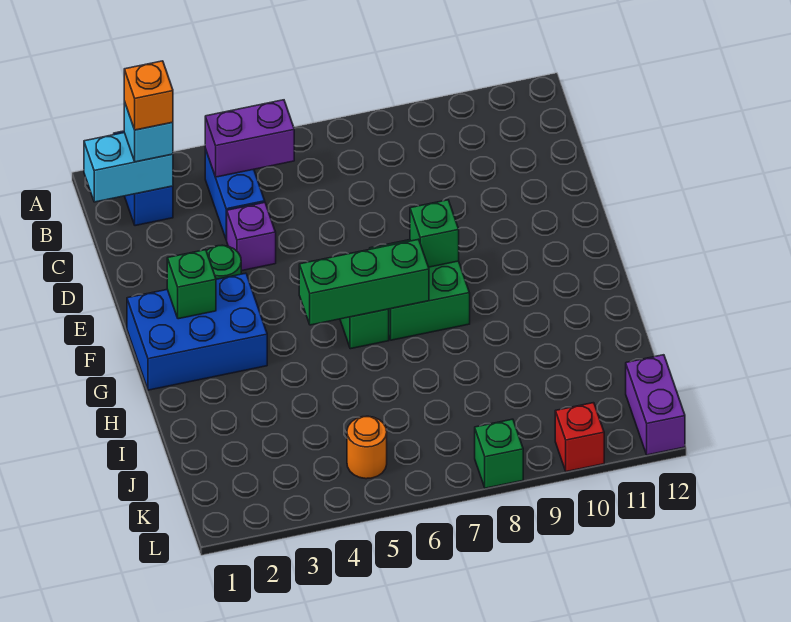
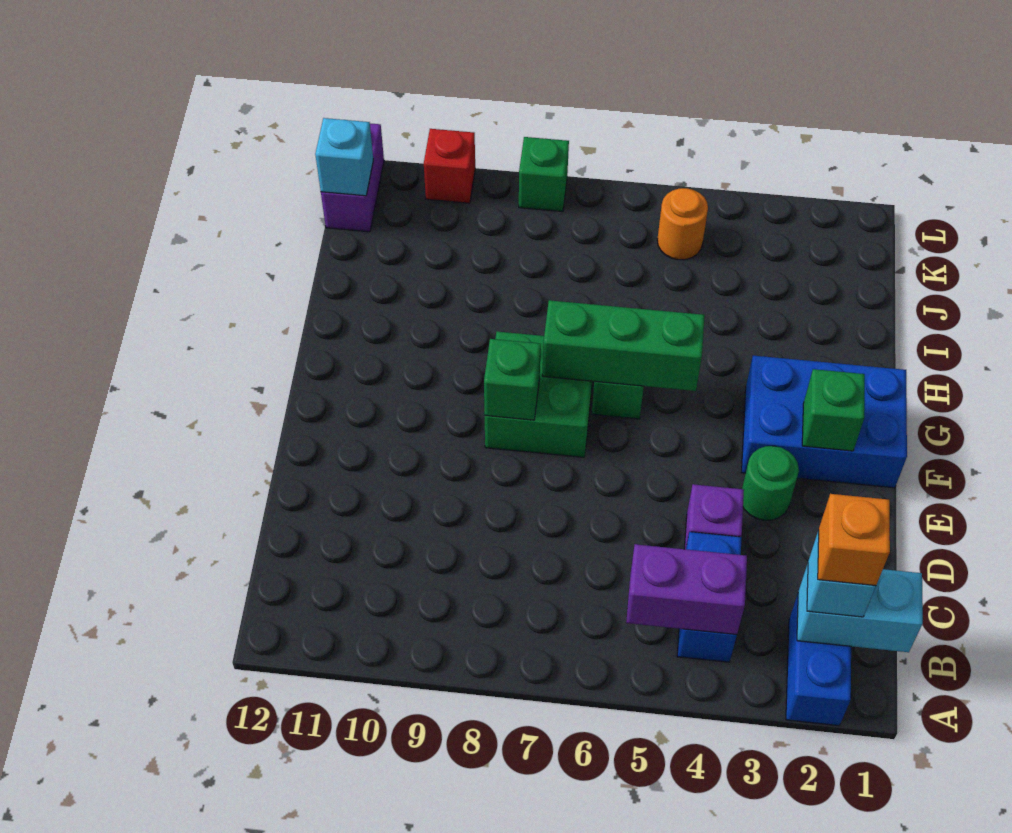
none -> cyan brick K12 level 2

